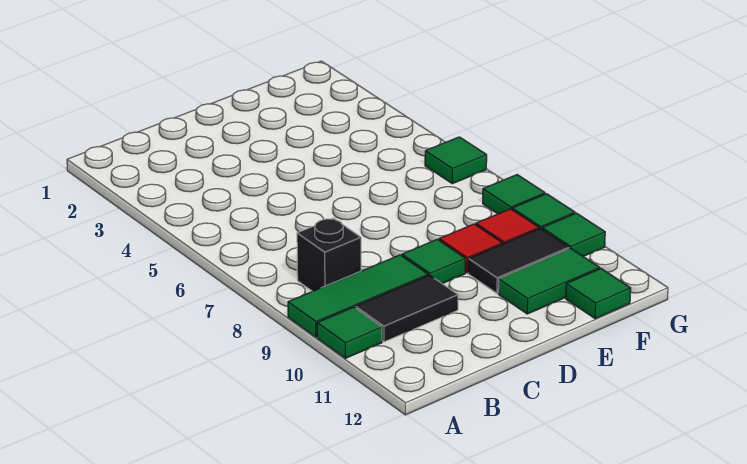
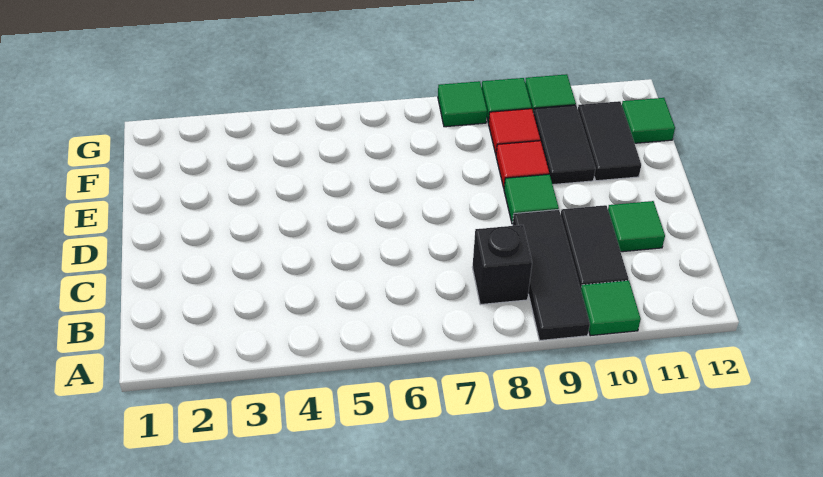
green tile A9:C9 level 1 -> black tile A9:C9 level 1
green tile E11:F11 level 1 -> black tile E11:F11 level 1
green tile G6 level 1 -> green tile C11 level 1

